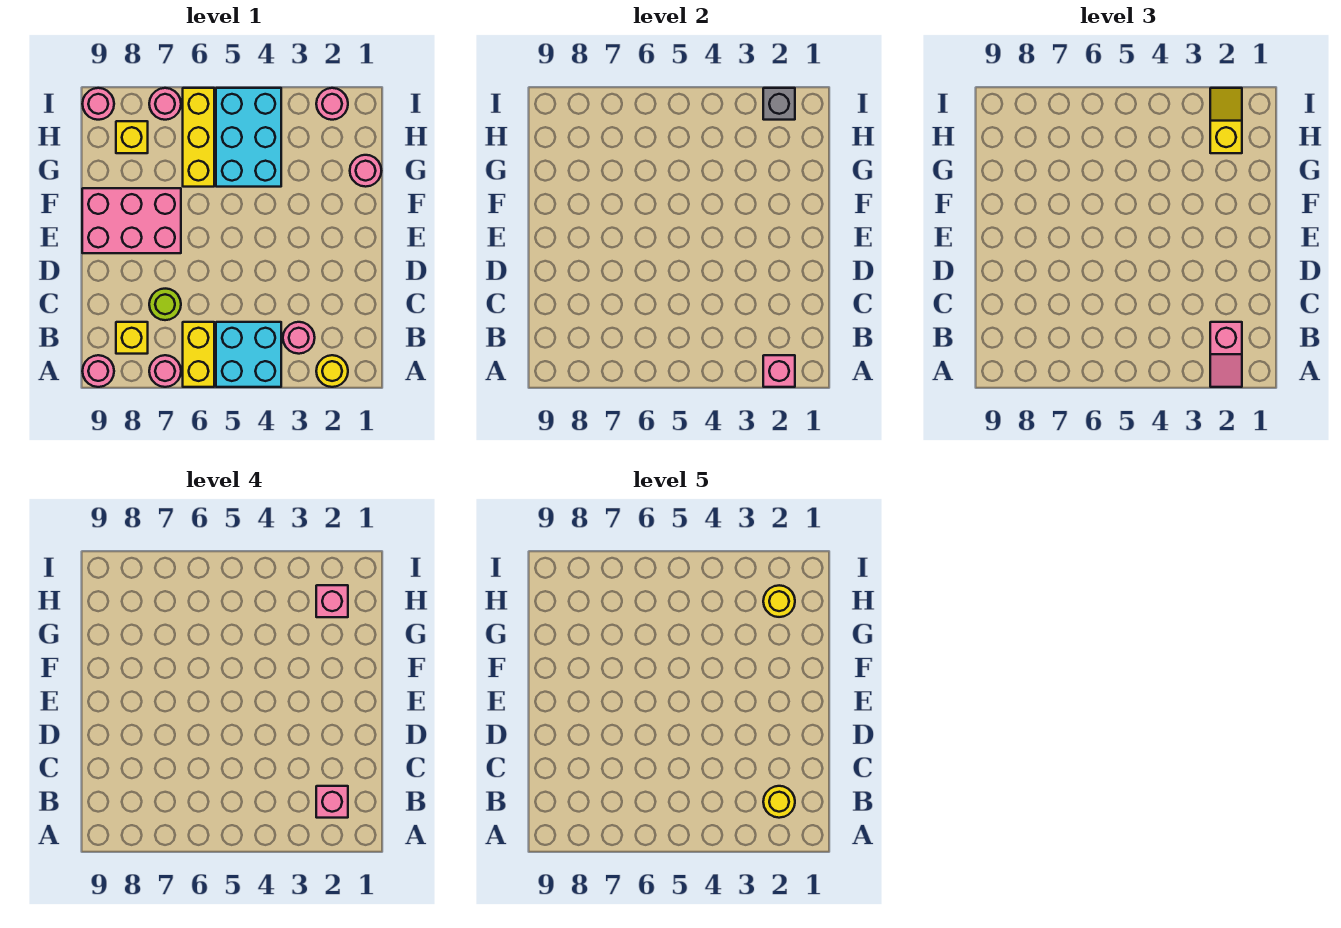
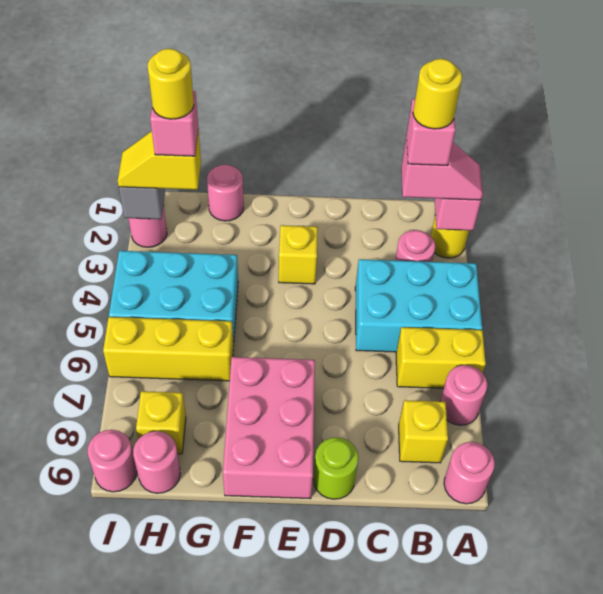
cyan brick A4:B5 level 1 -> cyan brick A4:C5 level 1
lime round brick C7 level 1 -> lime round brick D9 level 1
none -> yellow brick E3 level 1
pink round brick I7 level 1 -> pink round brick H9 level 1

